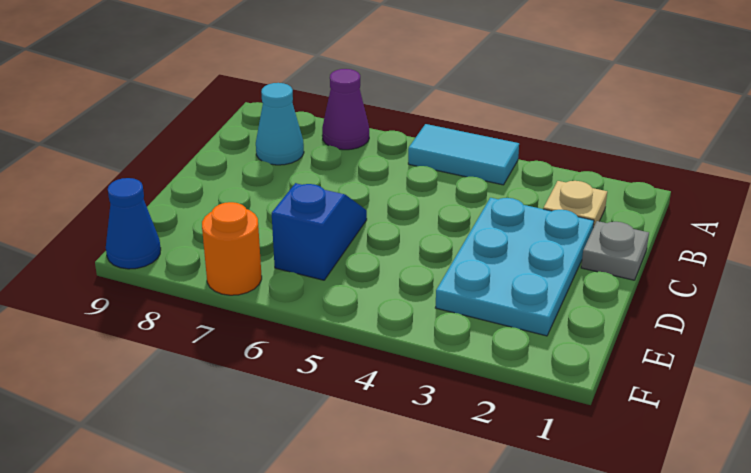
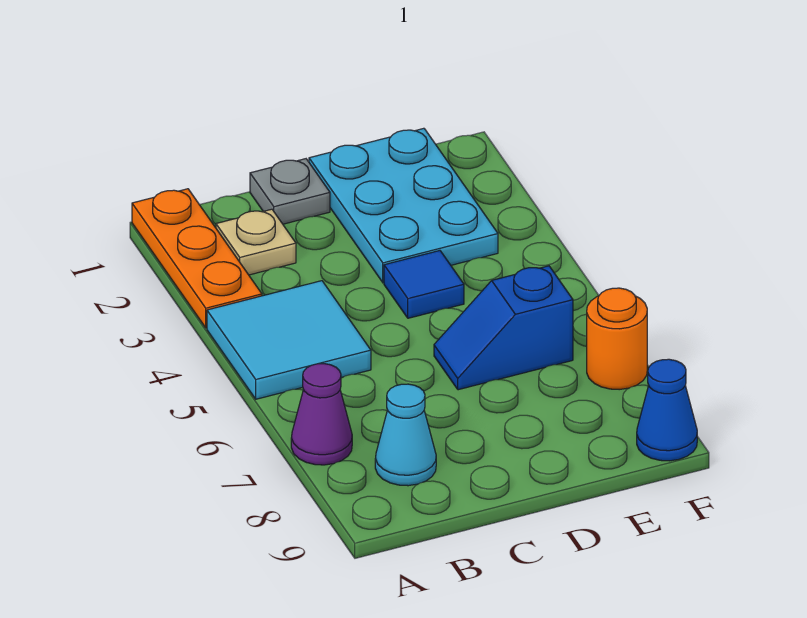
none -> orange plate A1:A3 level 1
cyan tile A4:A5 level 1 -> cyan tile A4:B5 level 1
cyan plate C2:E3 level 1 -> cyan plate D1:E3 level 1
none -> blue tile D4 level 1

